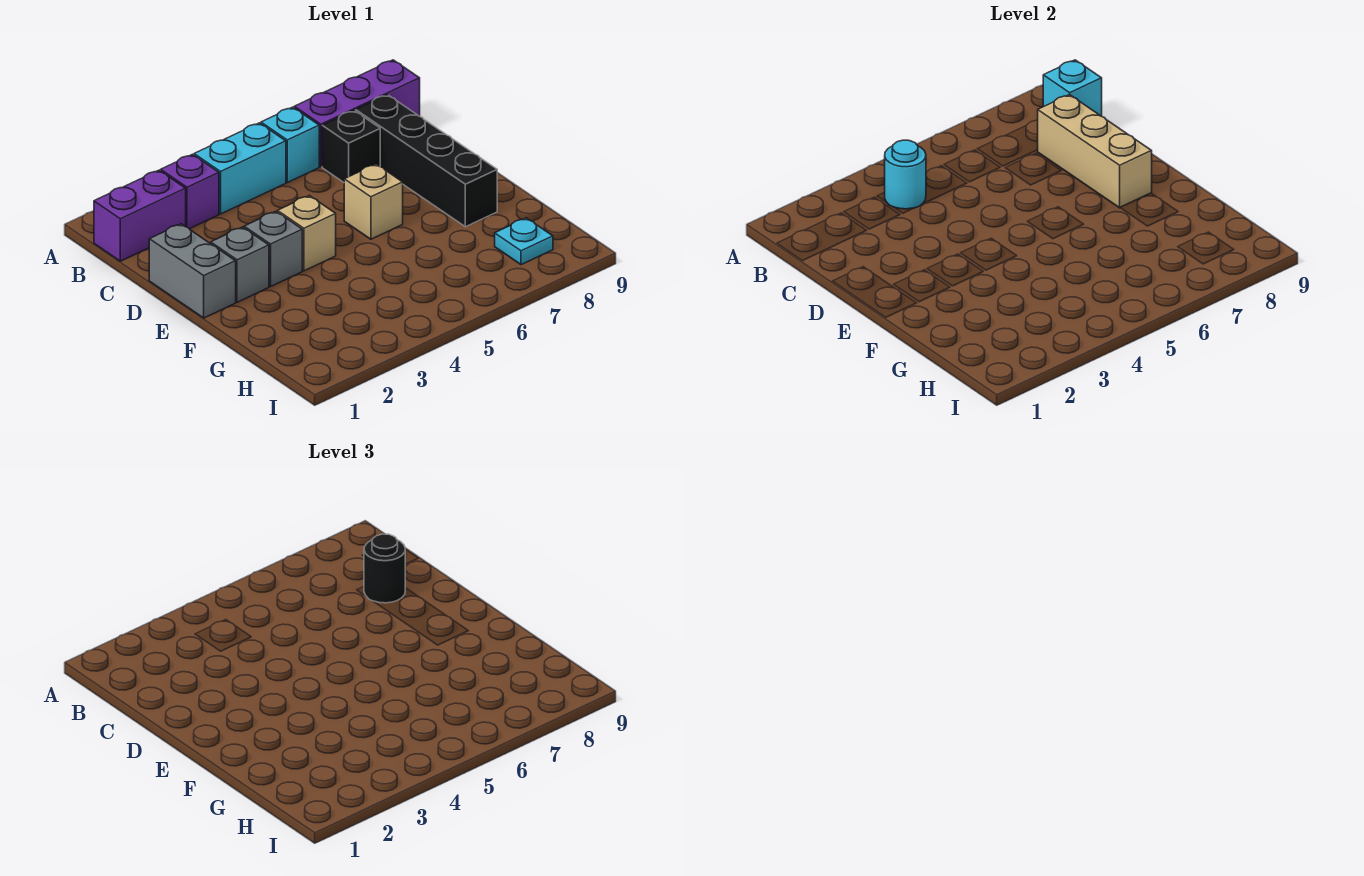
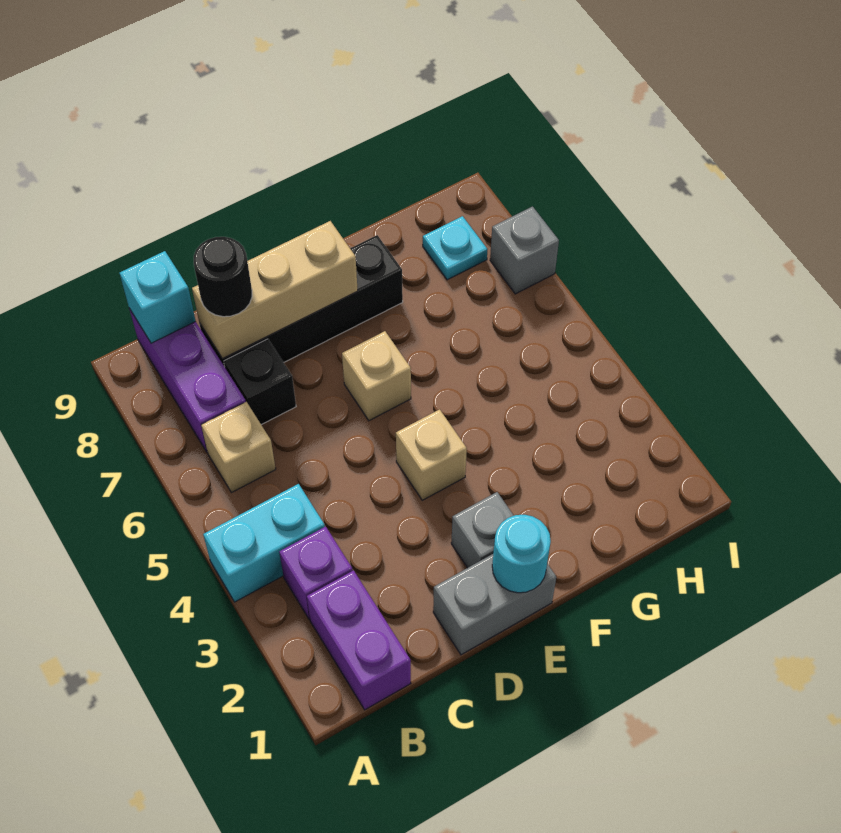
cyan brick B4:B5 level 1 -> cyan brick A4:B4 level 1
cyan round brick B4 level 2 -> cyan round brick E1 level 2
cyan brick B6 level 1 -> tan brick B6 level 1
grey brick E3 level 1 -> grey brick I7 level 1

